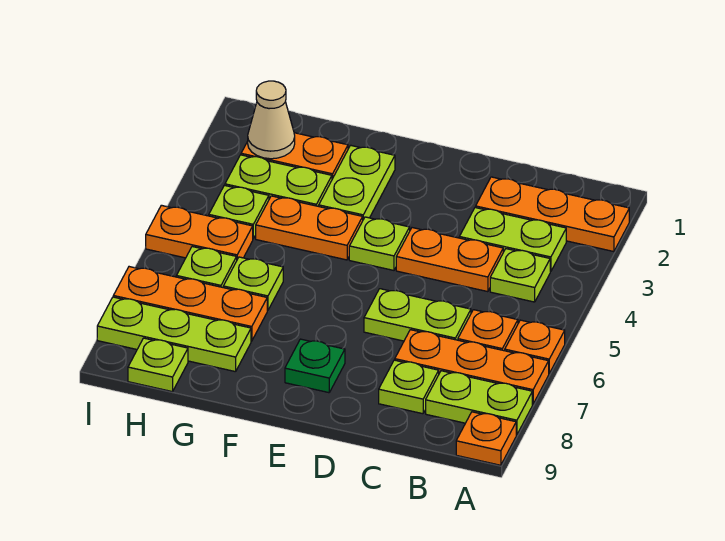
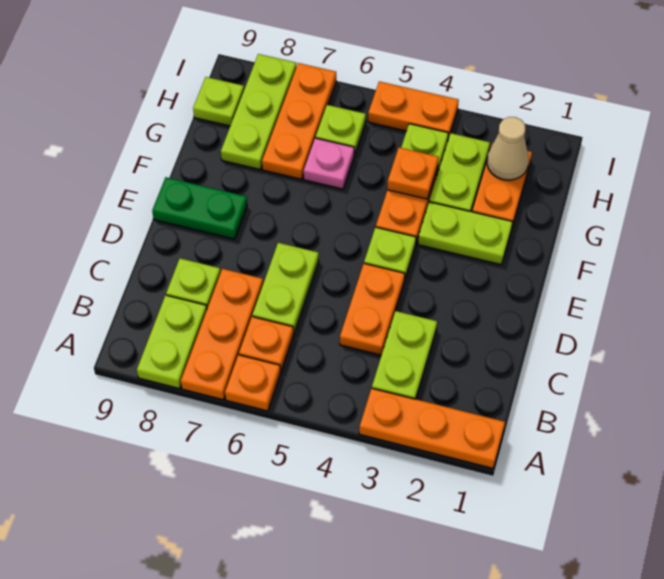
orange plate A2:C2 level 1 -> orange plate A1:A3 level 1
orange plate A9 level 1 -> orange plate G4 level 2
lime plate B4 level 1 -> none
green plate E8 level 1 -> green plate E8:E9 level 1
lime plate G6 level 1 -> pink plate G6 level 1
orange plate H5:I5 level 1 -> orange plate I4:I5 level 1

